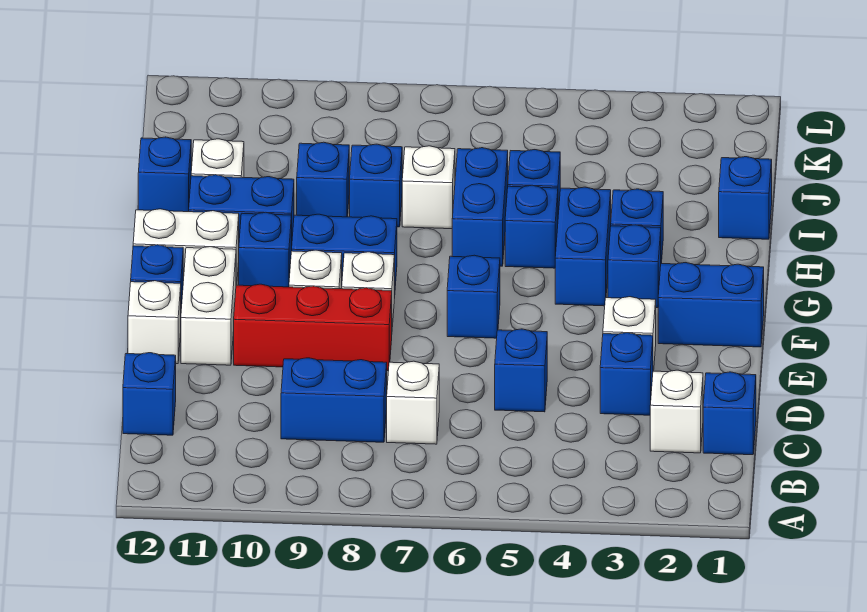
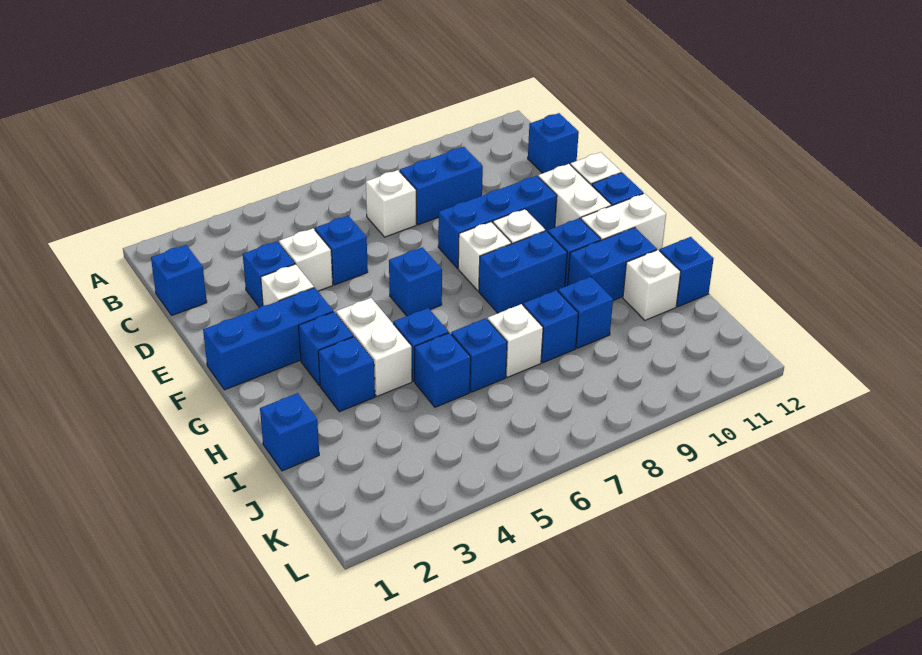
white brick C2 level 1 -> white brick D4 level 1
red brick E8:E10 level 1 -> blue brick E8:E10 level 1
blue brick F1:F2 level 1 -> blue brick F1:F3 level 1
blue brick G4:H4 level 1 -> white brick G4:H4 level 1
blue brick H6:I6 level 1 -> blue brick I6 level 1

